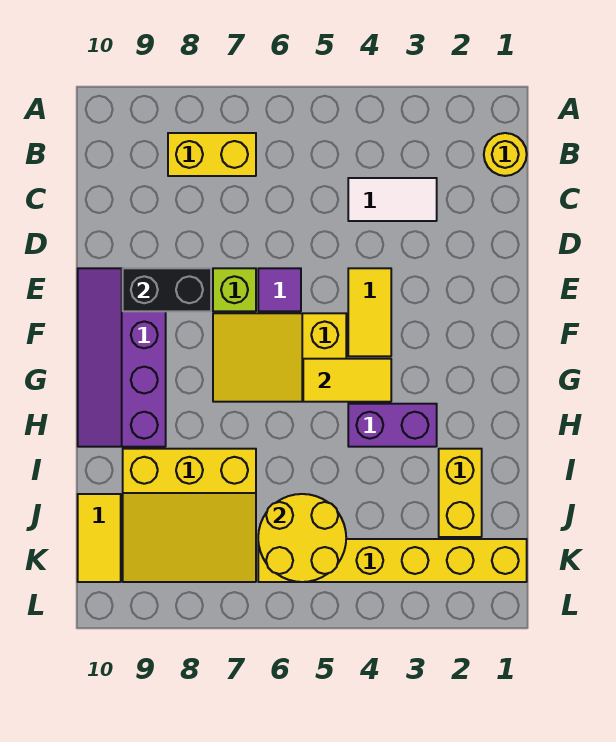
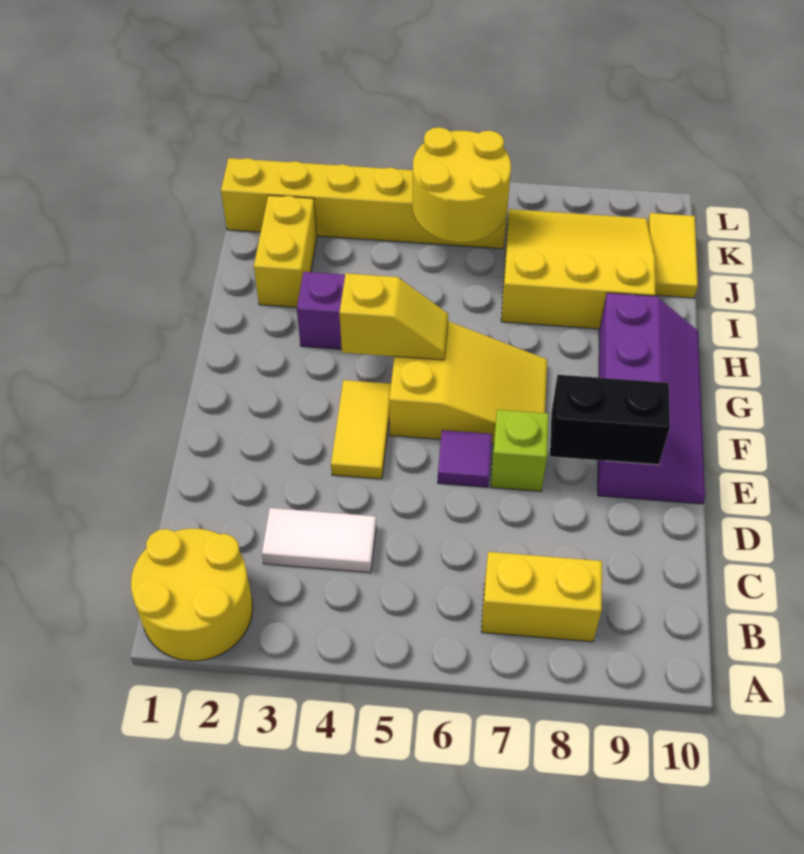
yellow round brick B1 level 1 -> yellow round brick A1:B2 level 1
yellow tile G4:G5 level 2 -> yellow slope G4:G5 level 2 top 4

